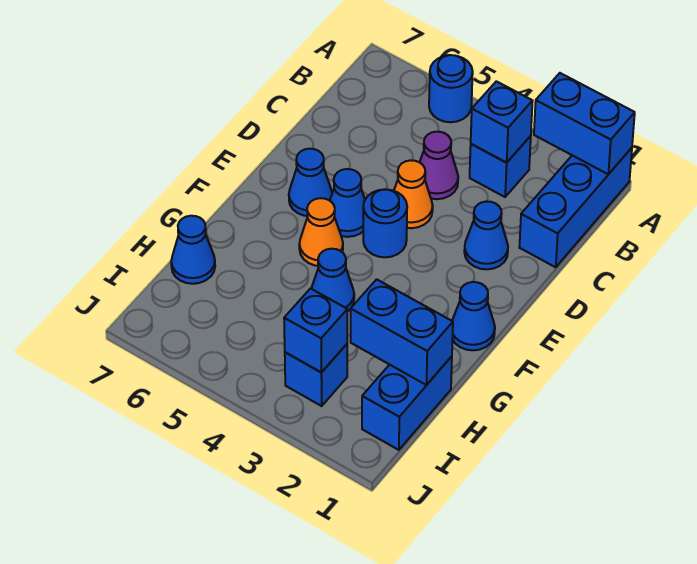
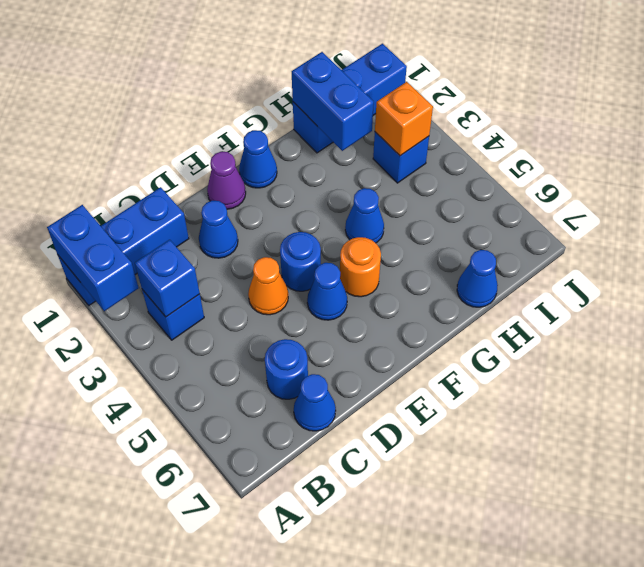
blue round brick A5 level 1 -> blue round brick C6 level 1
purple cone C4 level 1 -> purple cone E1 level 1
blue cone E6 level 1 -> blue cone C7 level 1
orange cone F5 level 1 -> orange round brick F5 level 1
blue brick H1:I1 level 1 -> blue brick H1:J1 level 1
blue brick I3 level 2 -> orange brick I3 level 2

